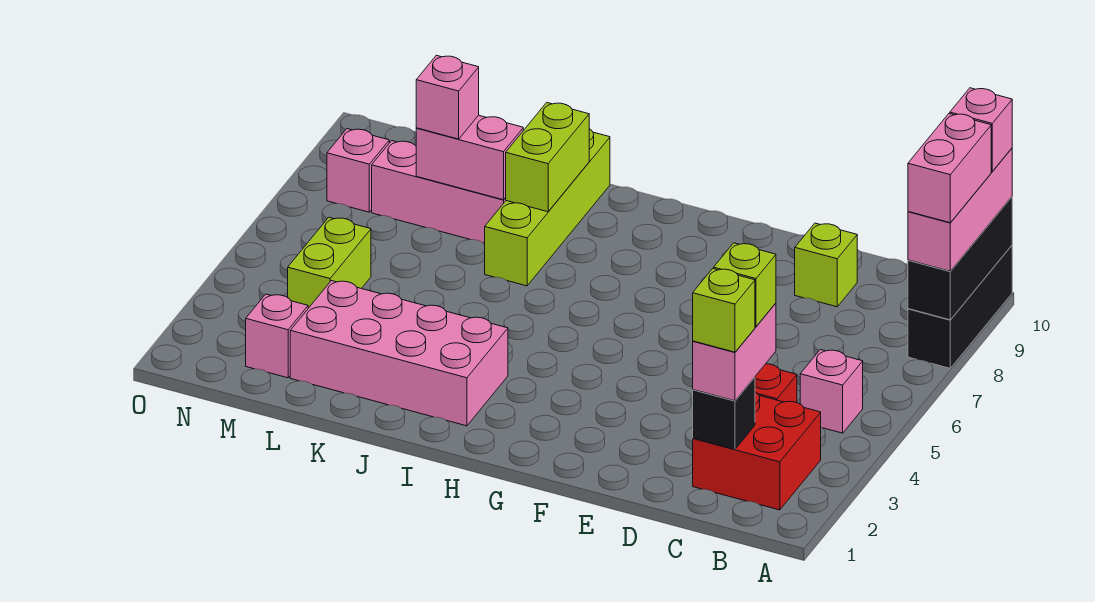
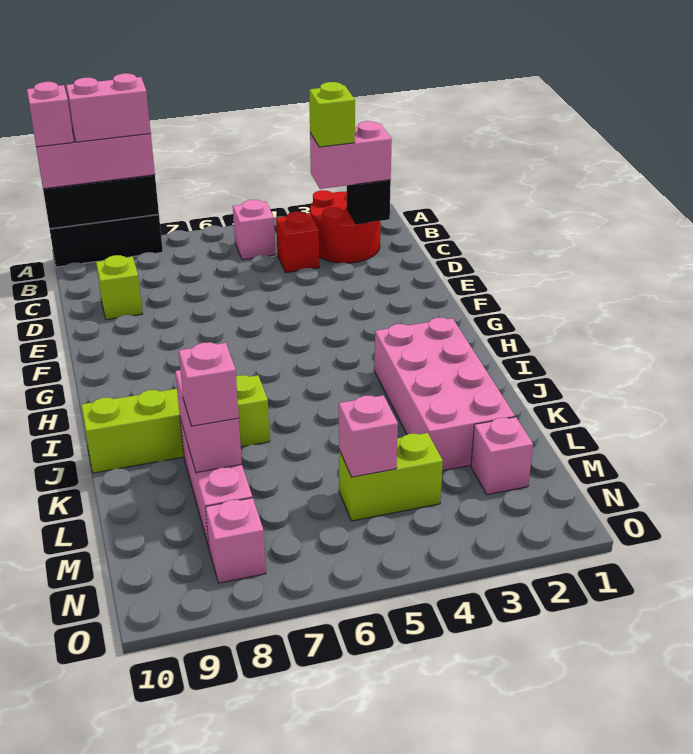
red brick B2:C3 level 1 -> red round brick B2:C3 level 1
lime brick C2 level 4 -> none
lime brick J8:J9 level 2 -> none
none -> pink brick M5 level 2

